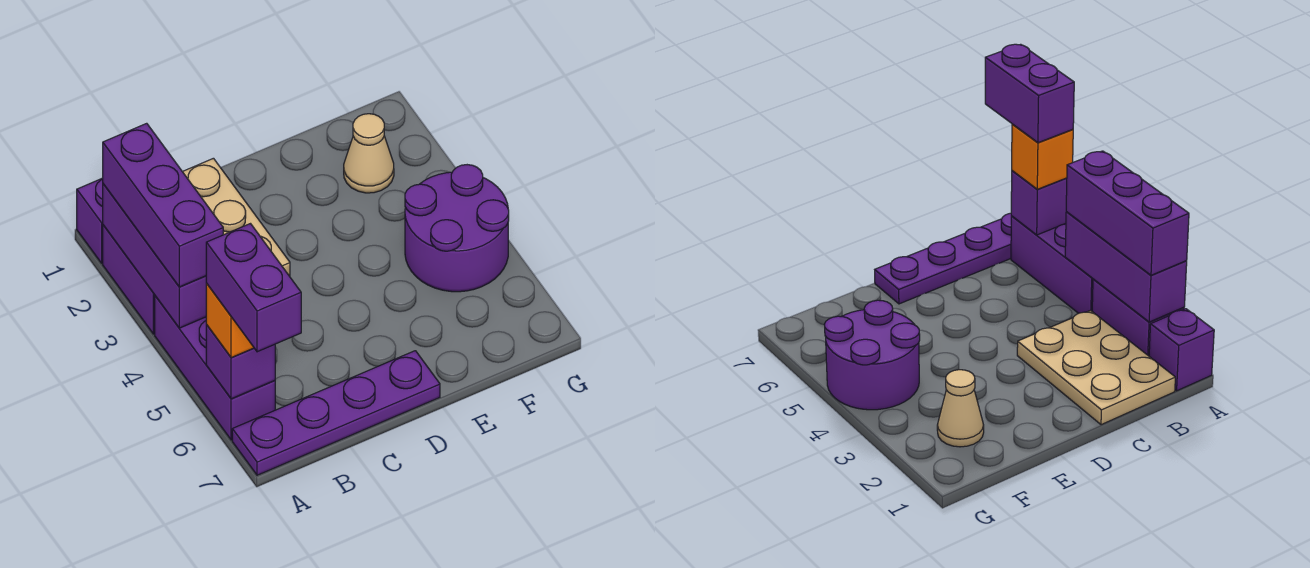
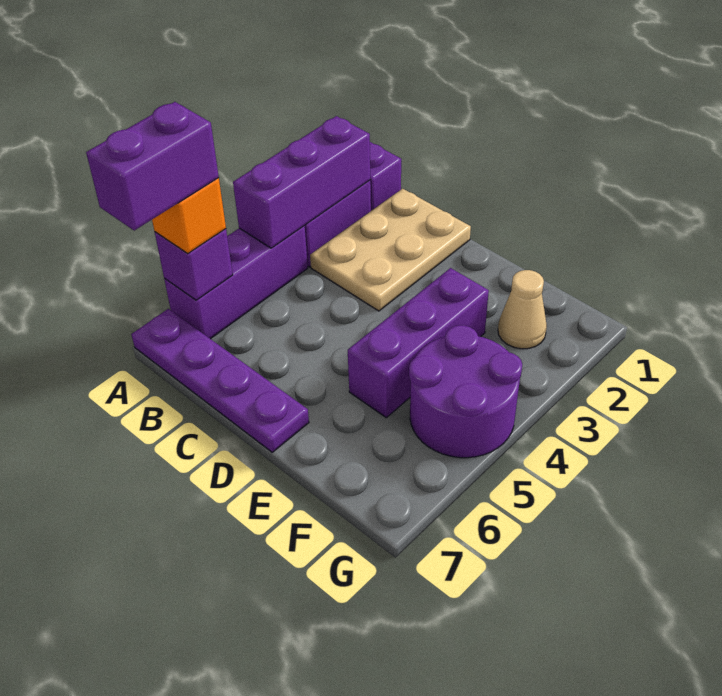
purple brick A2:A4 level 3 -> purple brick E3:E5 level 1

